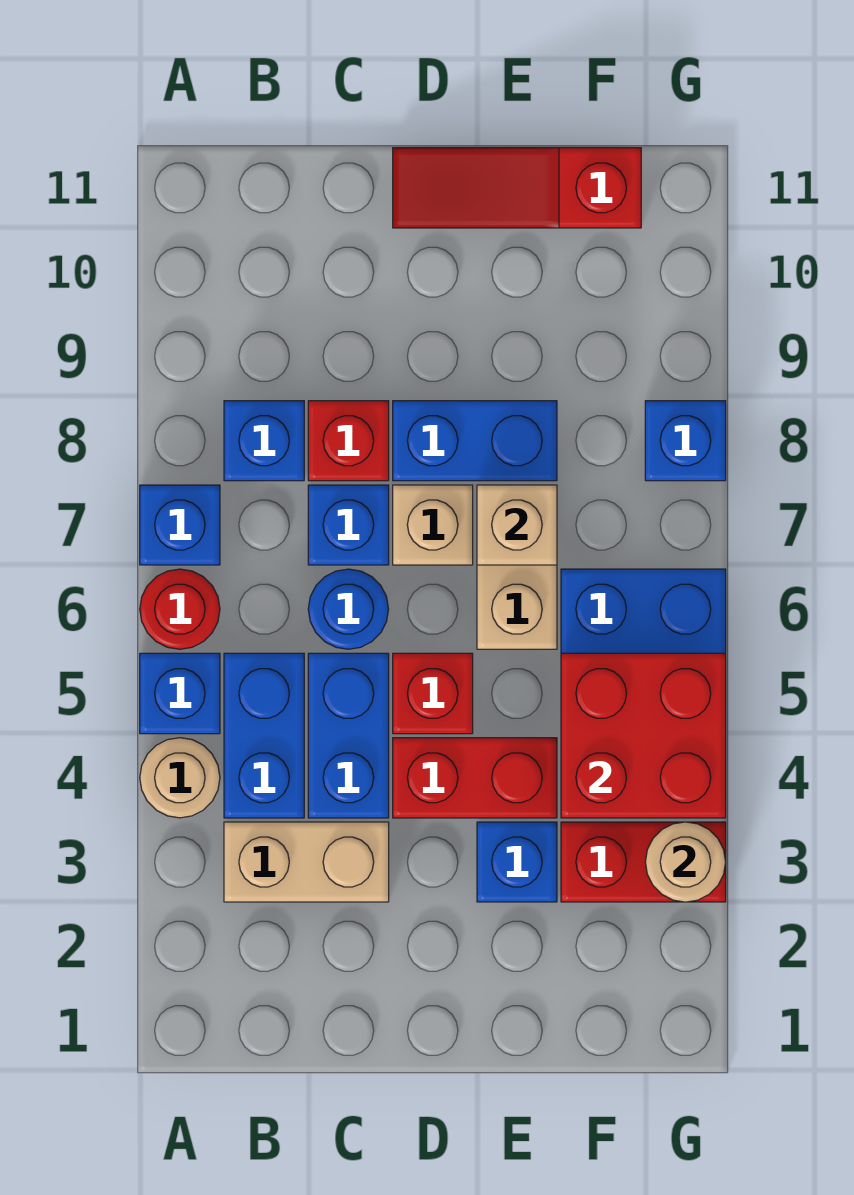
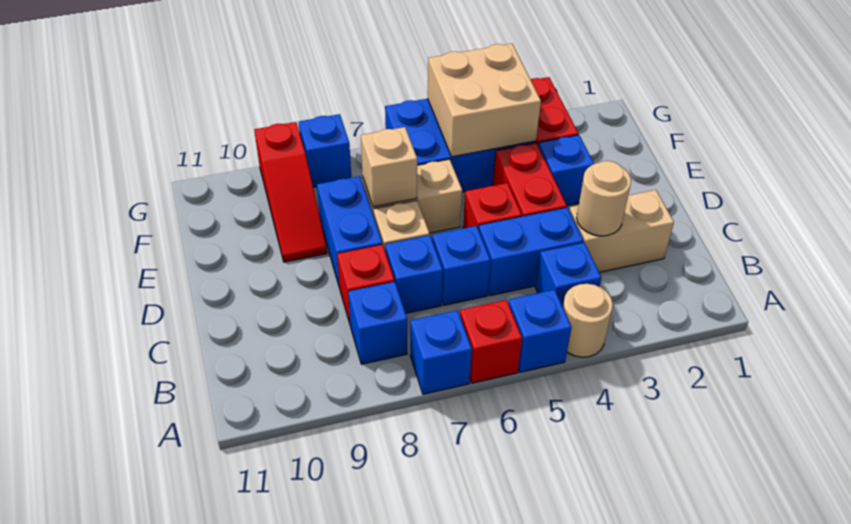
red round brick A6 level 1 -> red brick A6 level 1
tan brick B3:C3 level 1 -> tan brick C2:C3 level 1
blue brick B4:B5 level 1 -> blue brick B4 level 1
blue round brick C6 level 1 -> blue brick C6 level 1
red slope D11:F11 level 1 top F -> red slope E9:G9 level 1 top G
red brick F4:G5 level 2 -> tan brick F4:G5 level 2
tan round brick G3 level 2 -> tan round brick C3 level 2

